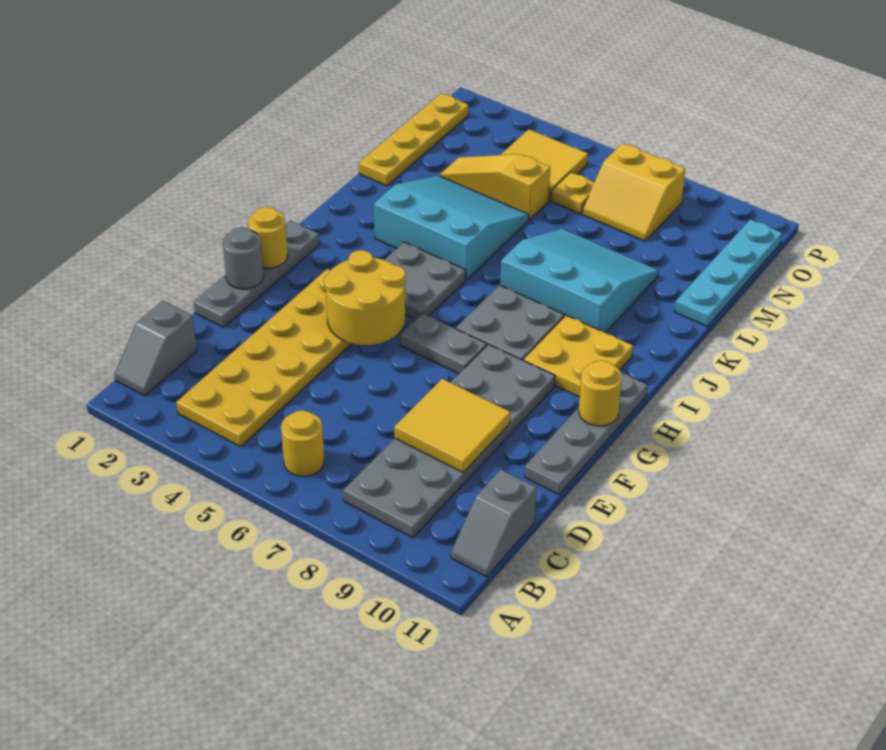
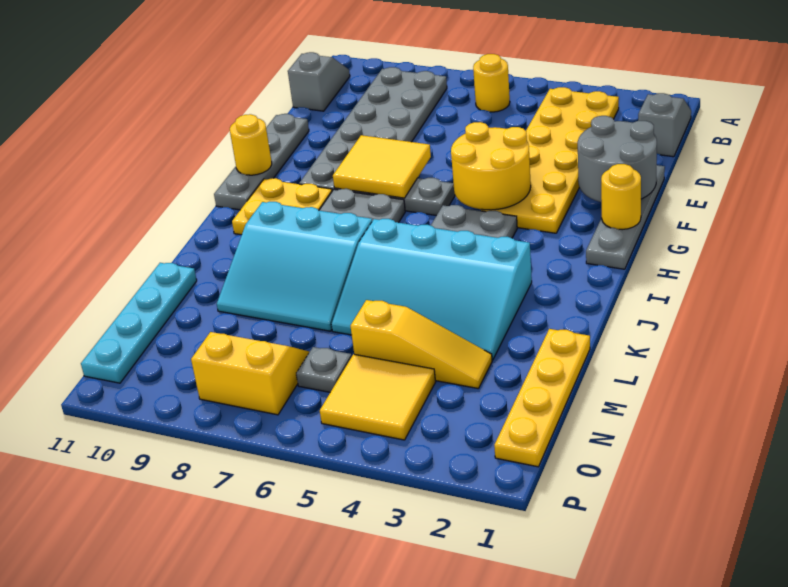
yellow tile D8:E9 level 2 -> yellow tile F7:G8 level 2
grey round brick F1 level 2 -> grey round brick E1:F2 level 2
cyan slope J3:L5 level 1 top J -> cyan slope J3:L6 level 1 top J
yellow plate N6 level 1 -> grey plate N6 level 1

